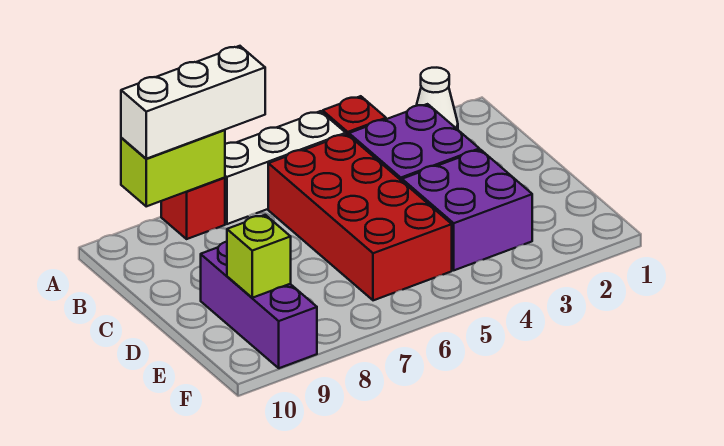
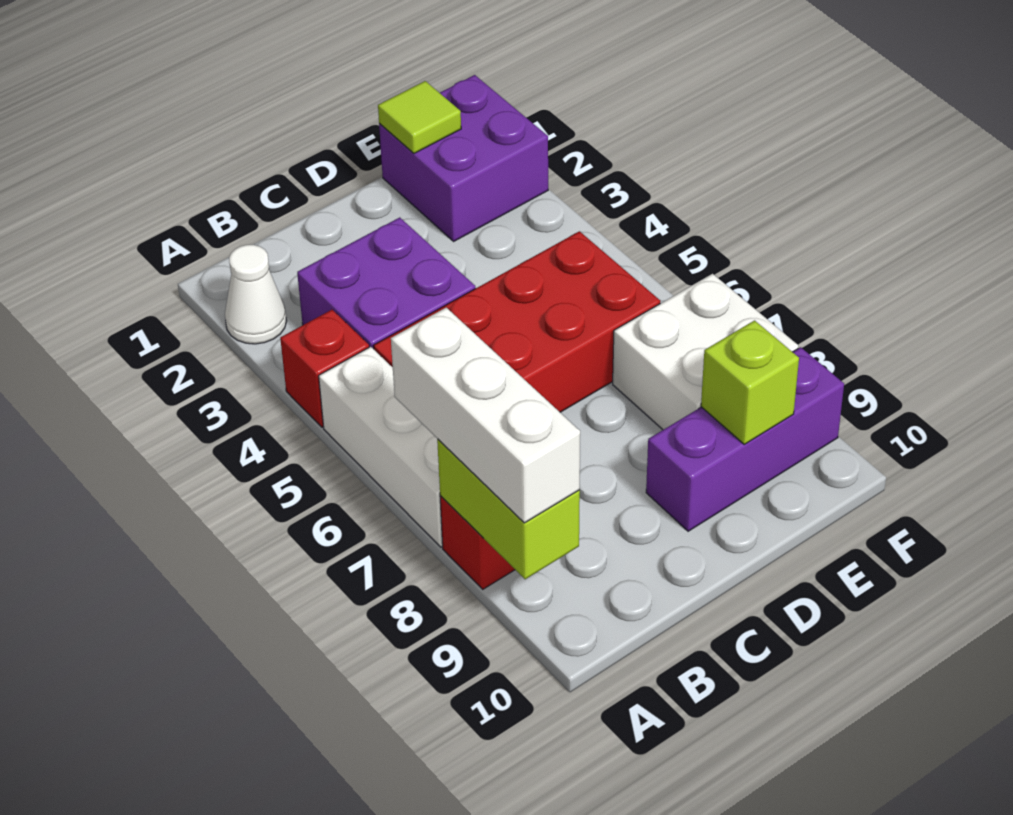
purple brick D3:E4 level 1 -> purple brick E1:F2 level 1
none -> lime tile E1 level 2
none -> white brick E7:F8 level 1

